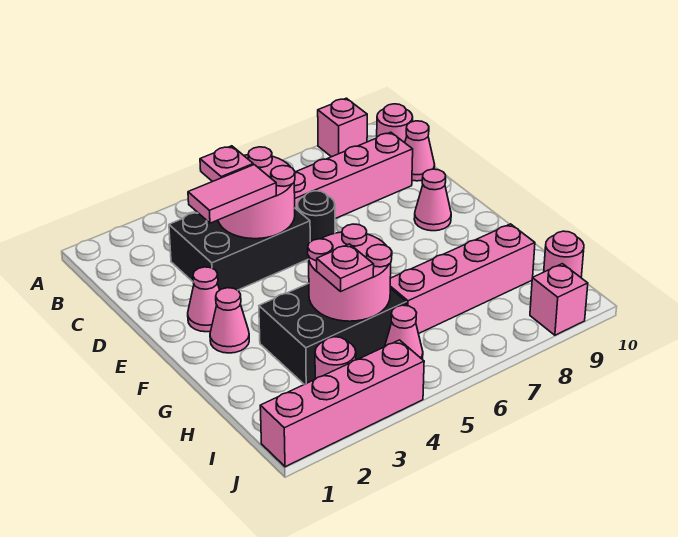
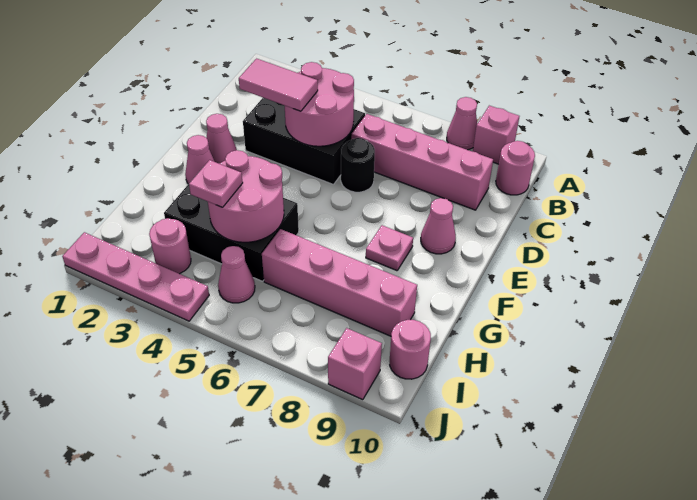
pink plate C4 level 3 -> pink plate F8 level 1
pink cone C10 level 1 -> pink cone A8 level 1
pink brick J1:J4 level 1 -> pink plate J1:J4 level 1

